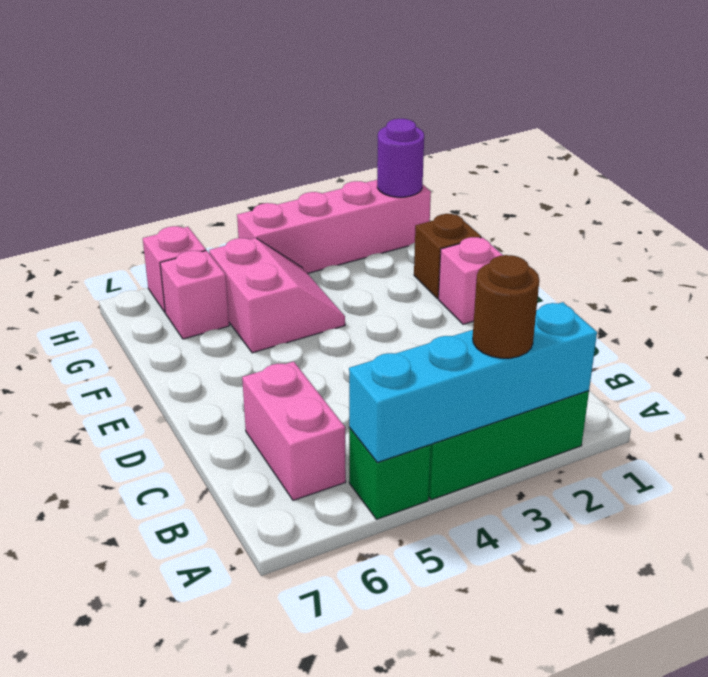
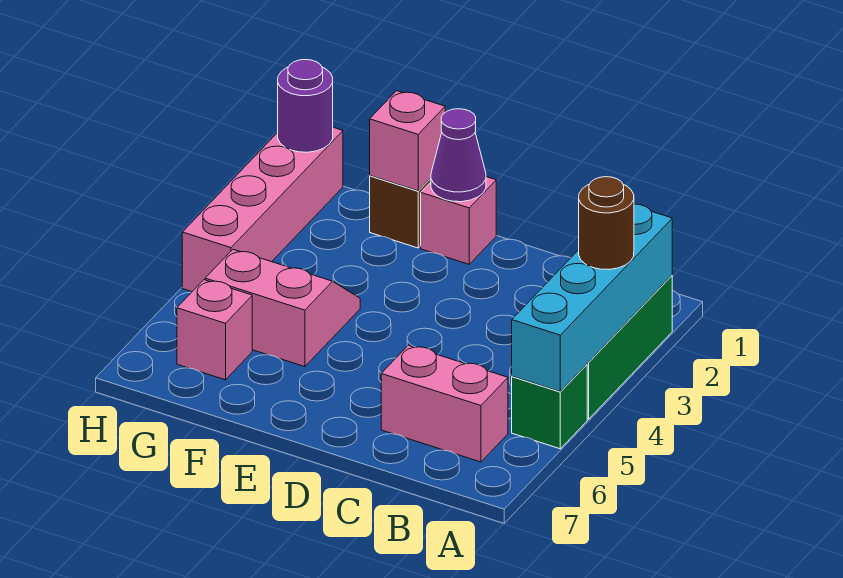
none -> purple cone E1 level 2
pink brick H6 level 1 -> pink brick F1 level 2

